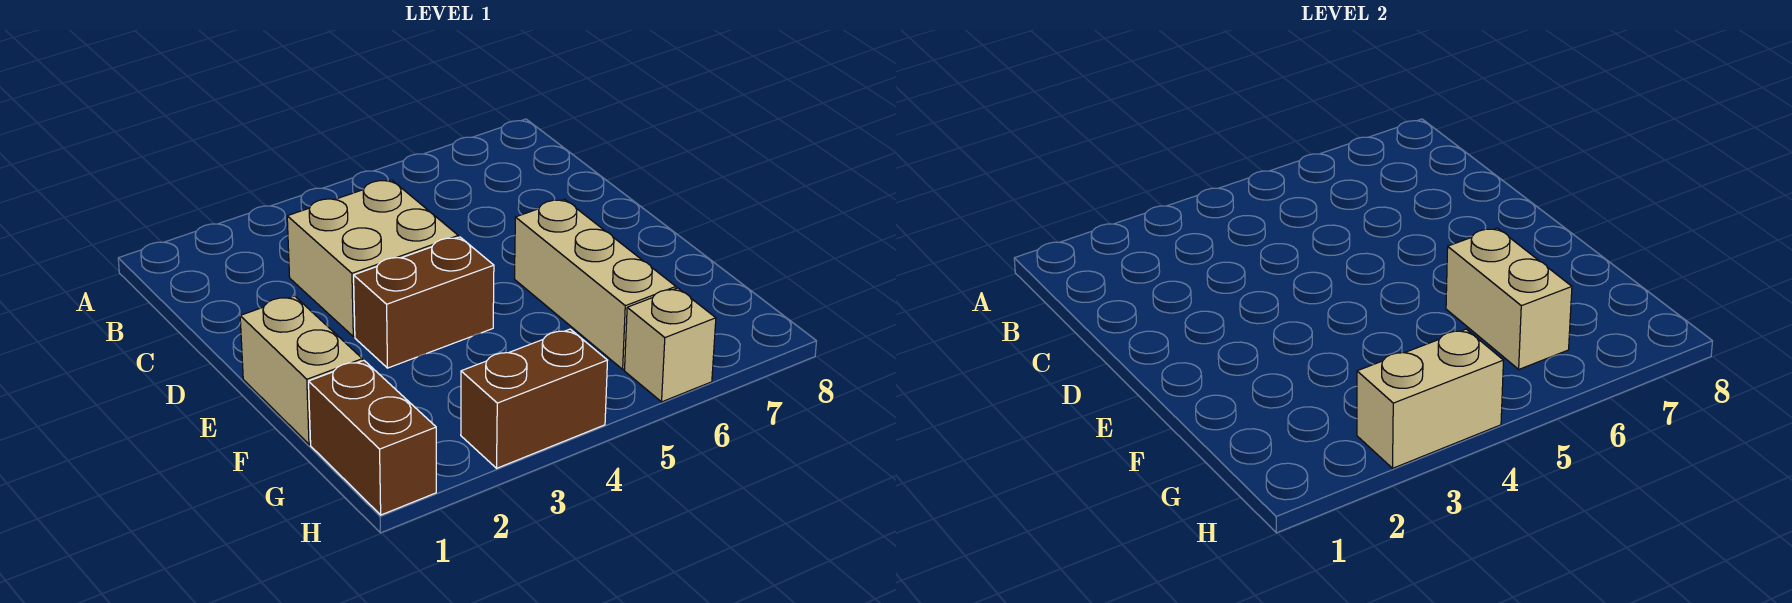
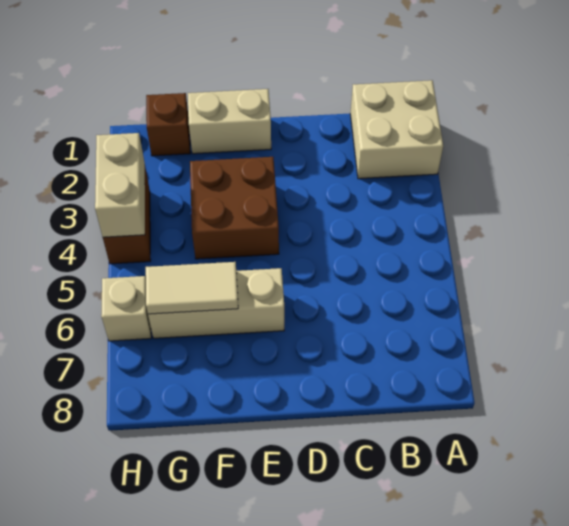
tan brick C3:D4 level 1 -> tan brick A1:B2 level 1
brown brick E3:E4 level 1 -> brown brick E3:F4 level 1
tan brick F6:G6 level 2 -> tan tile F6:G6 level 2
brown brick G1:H1 level 1 -> brown brick G1 level 1

